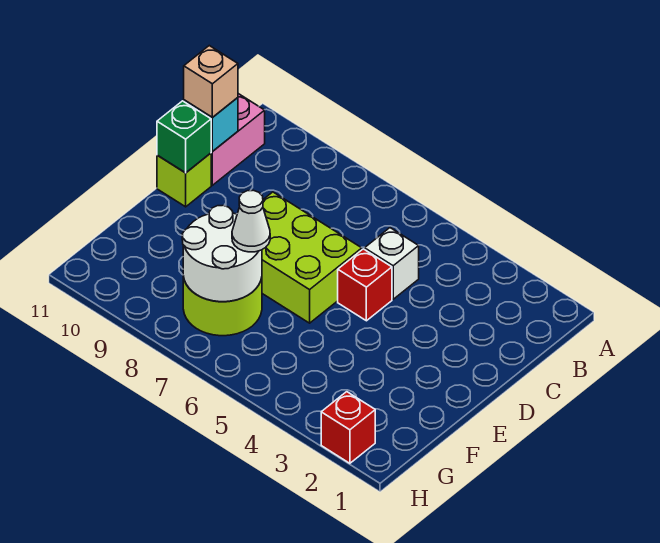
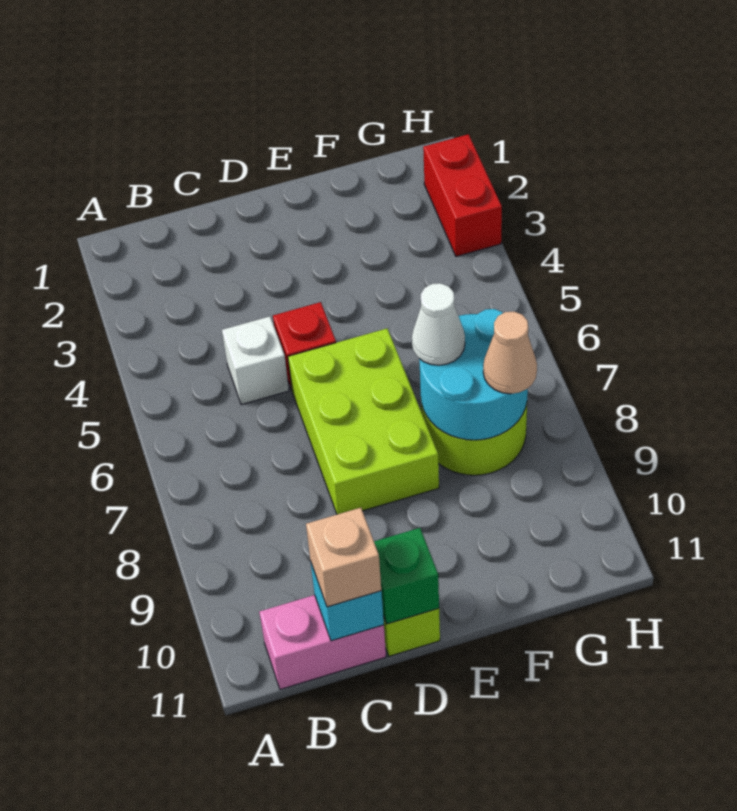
white round brick F7:G8 level 2 -> cyan round brick F7:G8 level 2
none -> tan cone G8 level 3
red brick H2 level 1 -> red brick H2:H3 level 1

